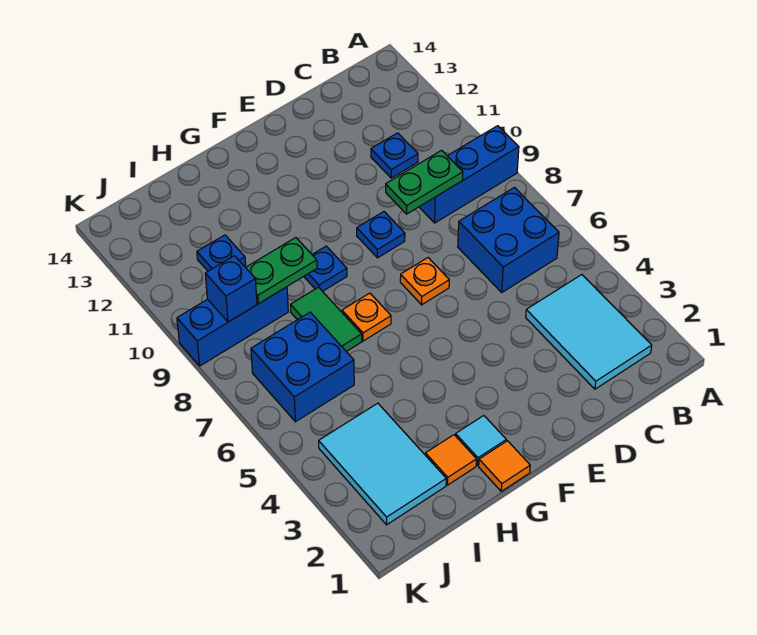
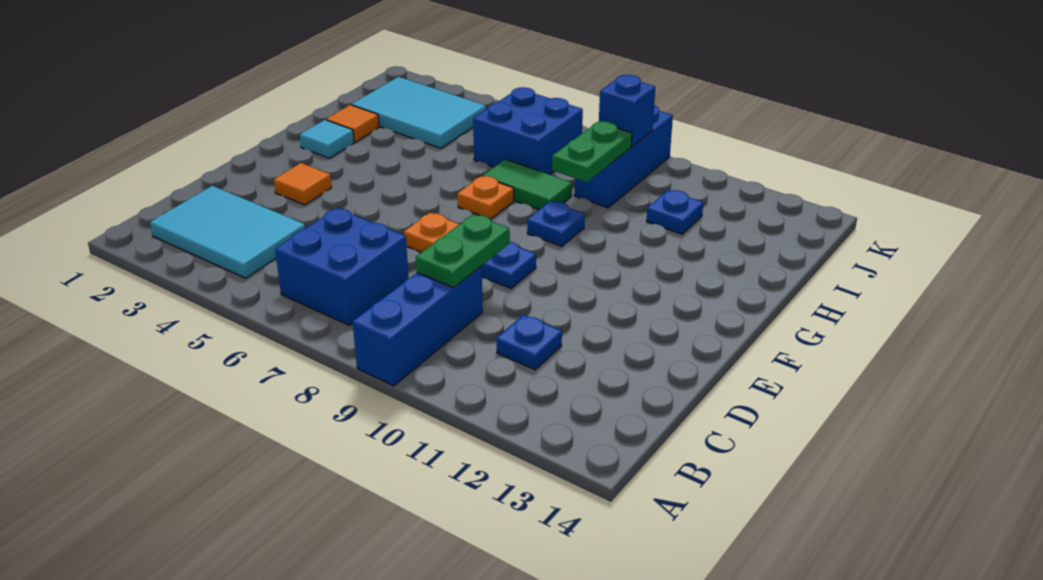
orange tile G1 level 1 -> orange tile E3 level 1

